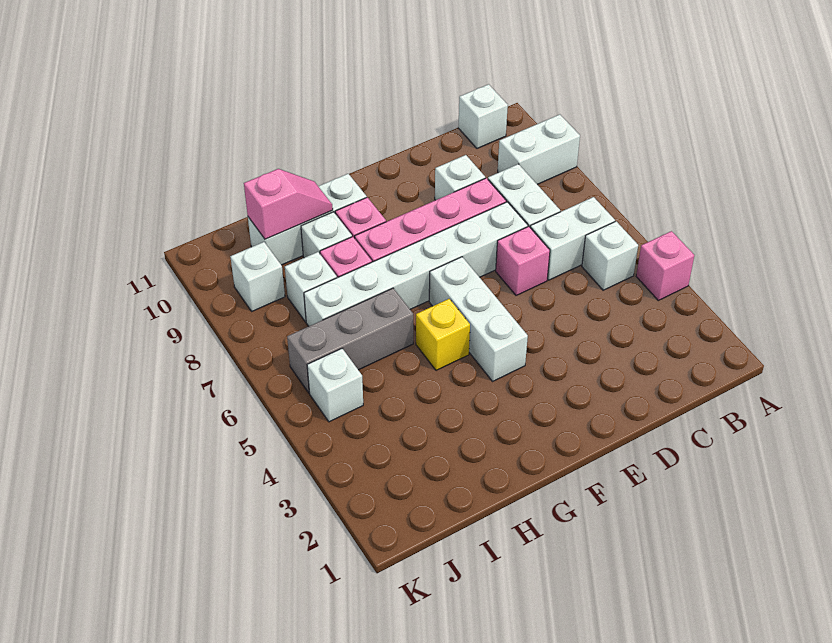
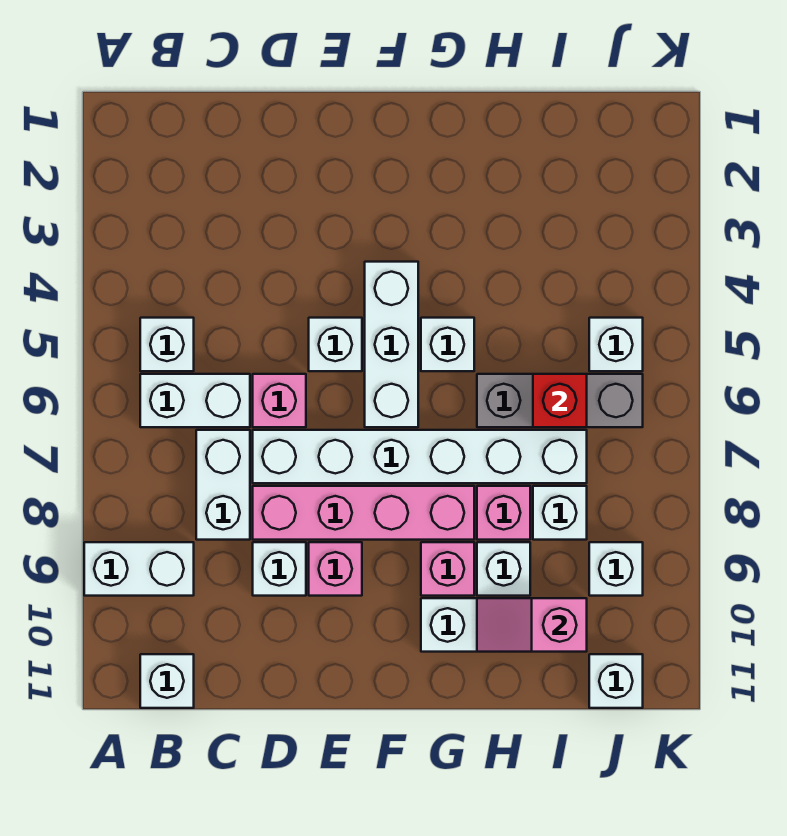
pink brick A4 level 1 -> pink brick E9 level 1
none -> white brick E5 level 1
yellow brick G5 level 1 -> white brick G5 level 1
none -> red brick I6 level 2
none -> white brick J11 level 1

